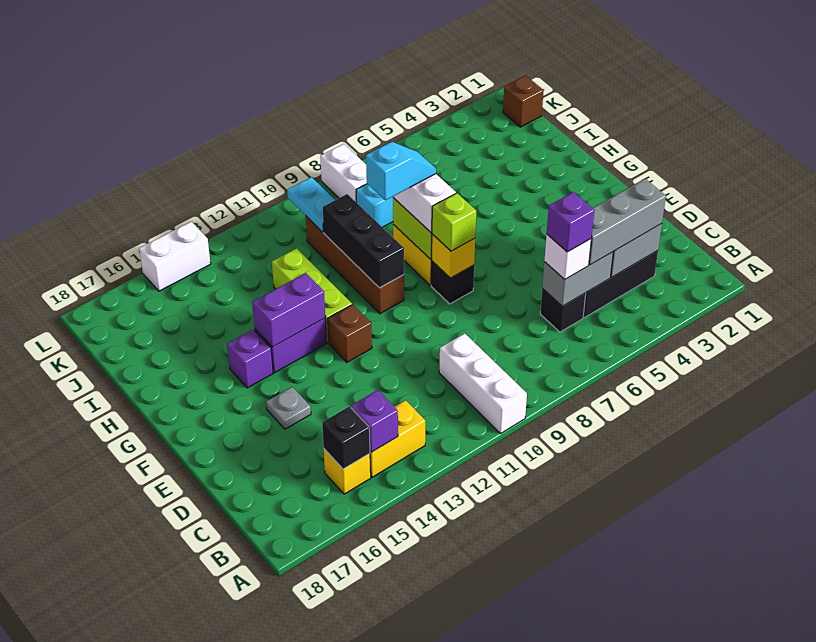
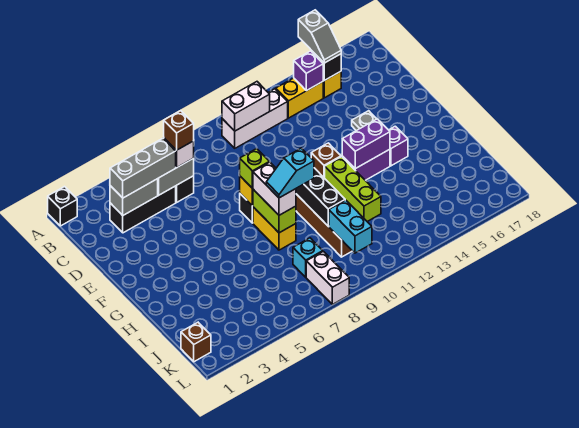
none -> black brick A1 level 1
white brick A10:C10 level 1 -> white brick B10:B12 level 1
none -> grey slope A15:B15 level 3 top A
purple brick C6 level 4 -> brown brick C6 level 4
cyan plate J10:K10 level 2 -> cyan brick J10:K10 level 2
white brick L14:L15 level 1 -> white brick B10:B11 level 2

